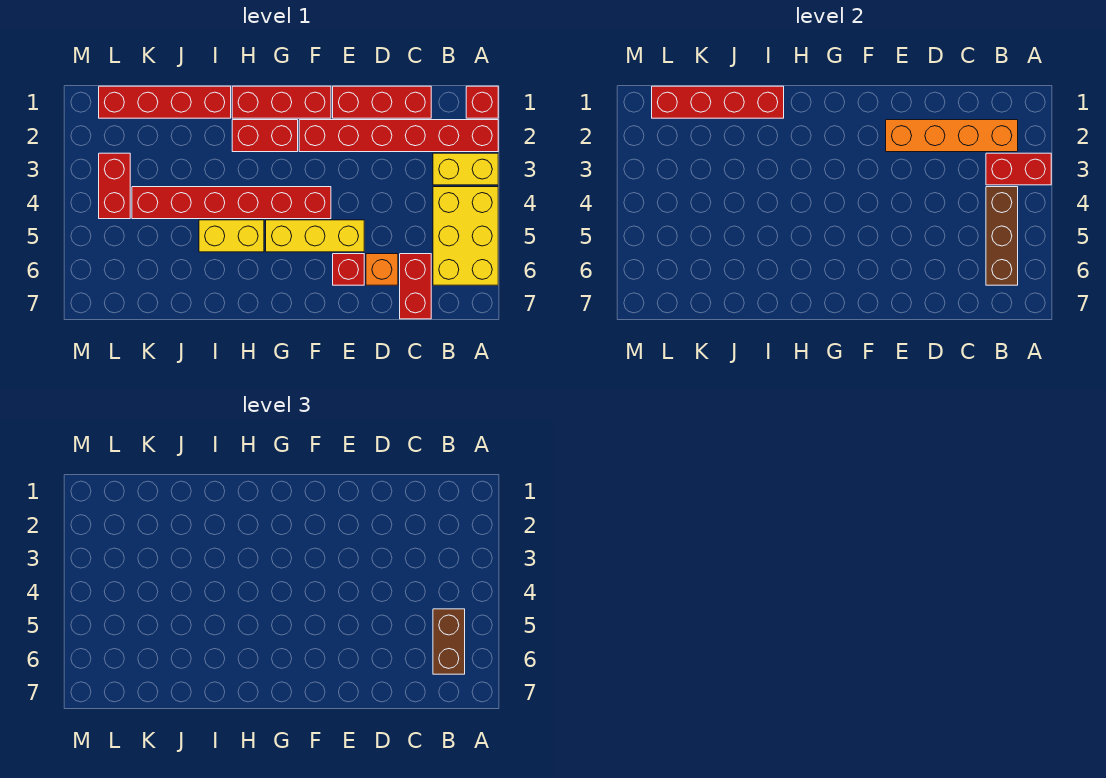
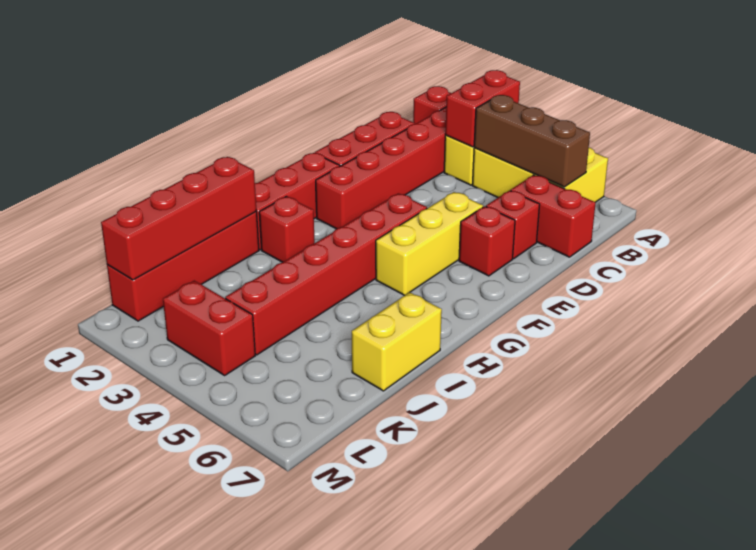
orange brick B2:E2 level 2 -> none
brown brick B5:B6 level 3 -> none
orange brick D6 level 1 -> red brick D6 level 1
red brick G2:H2 level 1 -> red brick H2 level 1
yellow brick H5:I5 level 1 -> yellow brick I7:J7 level 1

